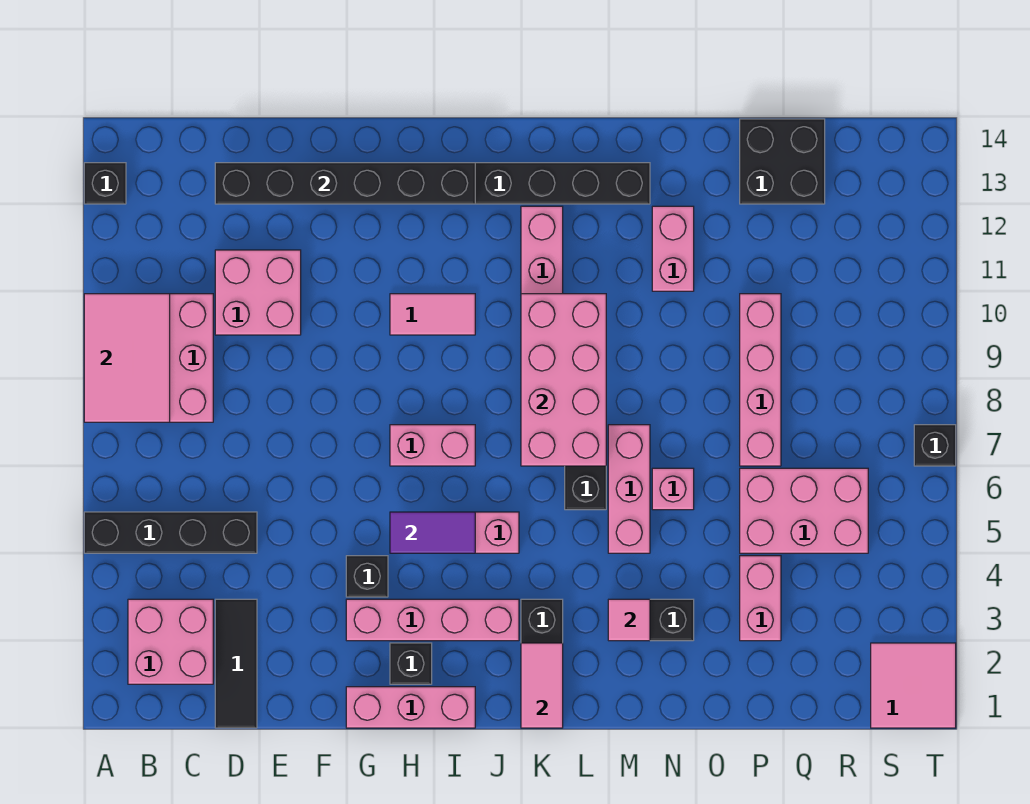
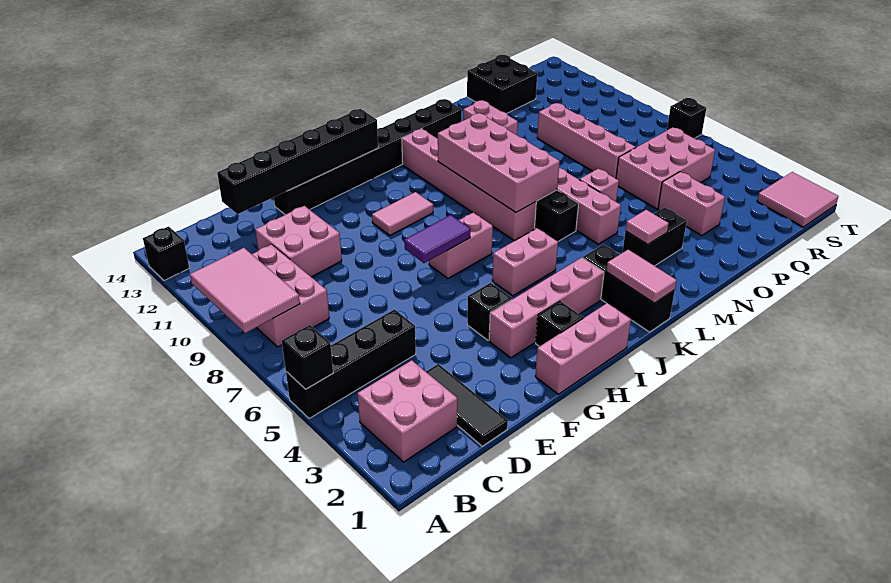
none -> black brick A5 level 2
purple tile H5:I5 level 2 -> purple tile G7:H7 level 2

